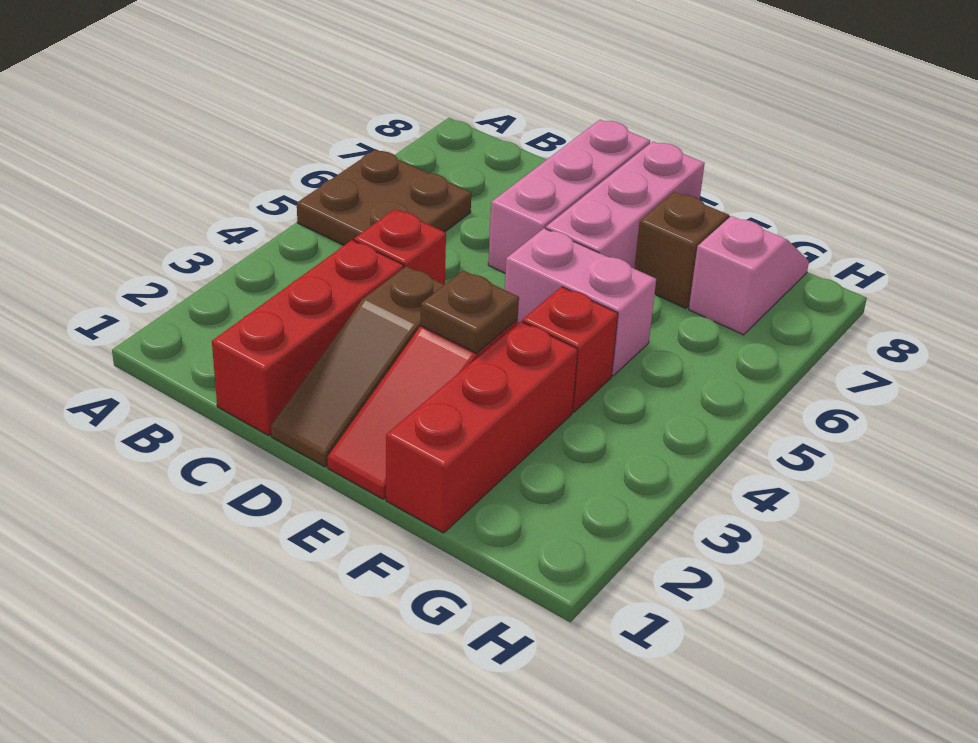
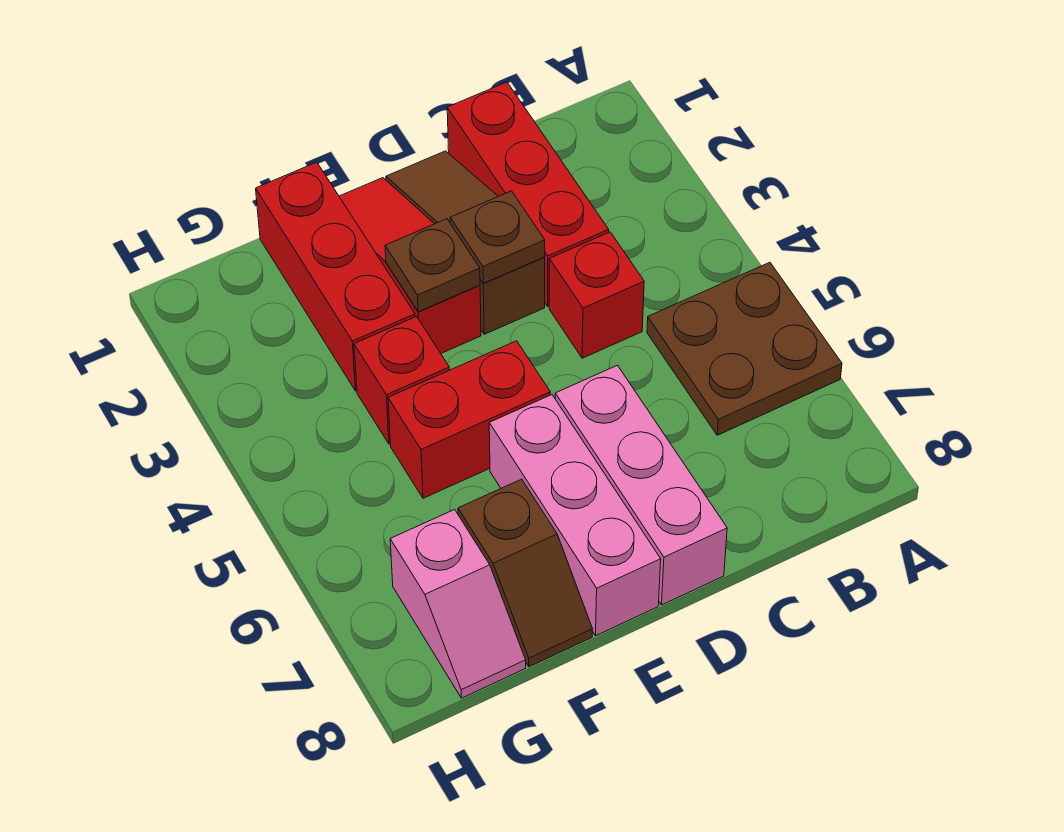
none -> brown plate D3 level 2
pink brick E5:F5 level 1 -> red brick E5:F5 level 1

